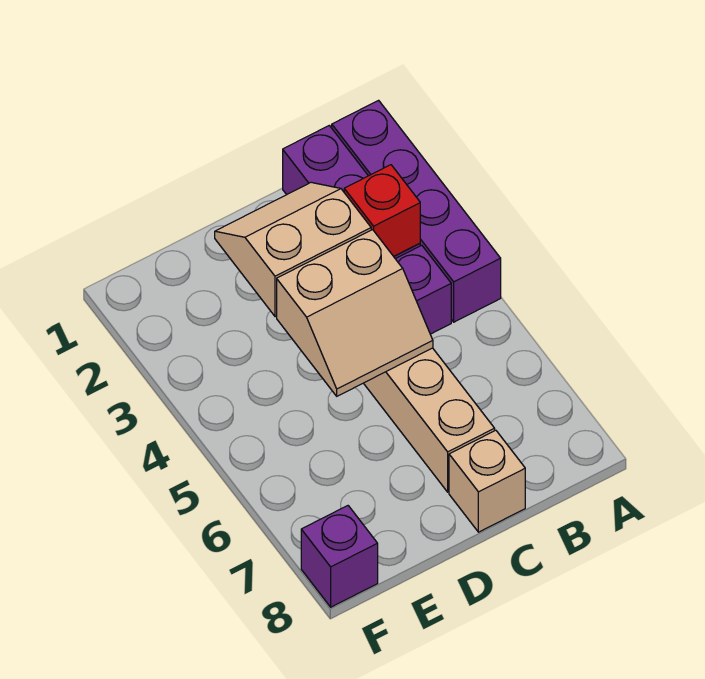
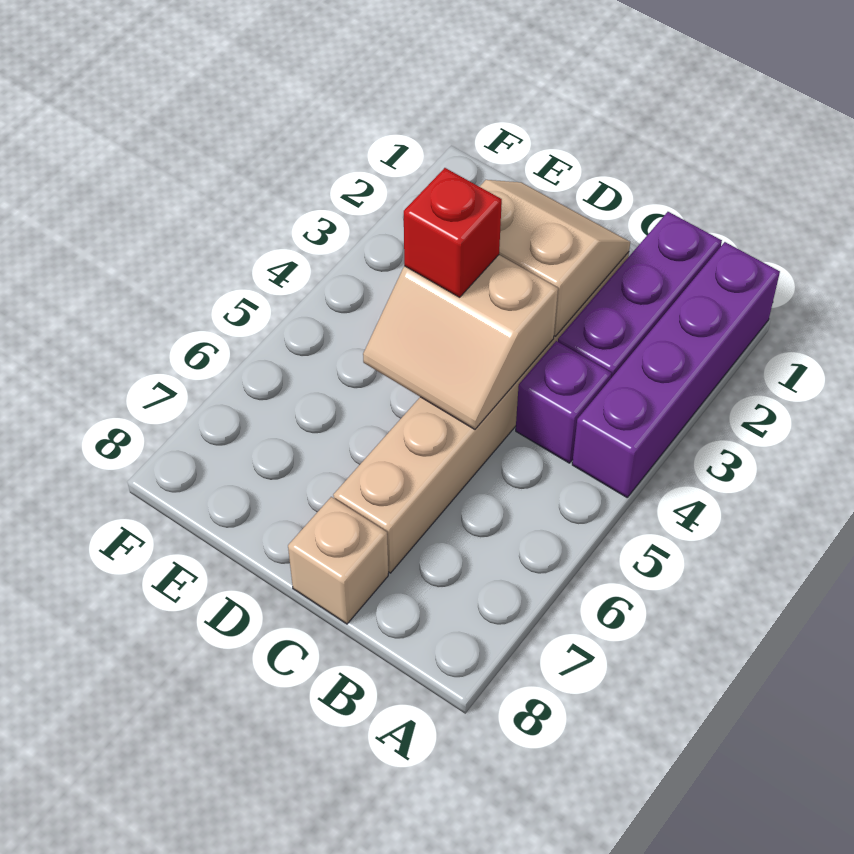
red brick B3 level 2 -> red brick D4 level 3
purple brick F8 level 1 -> none

